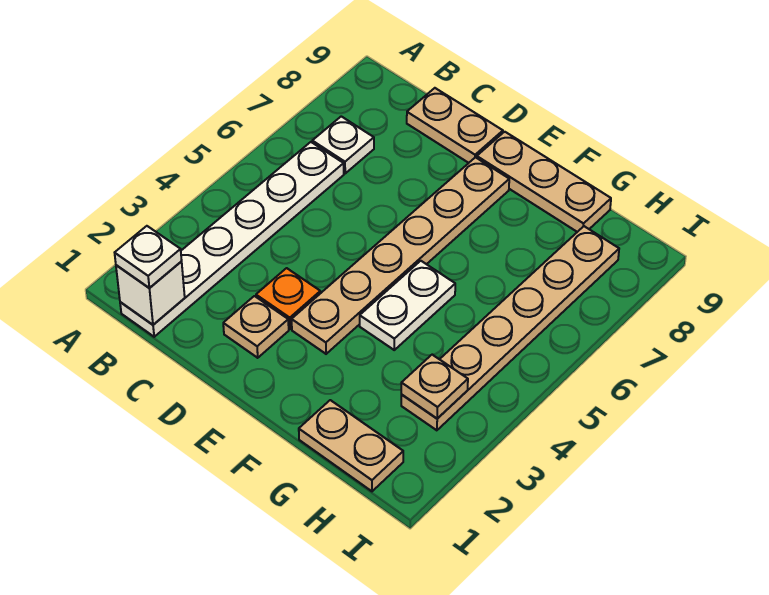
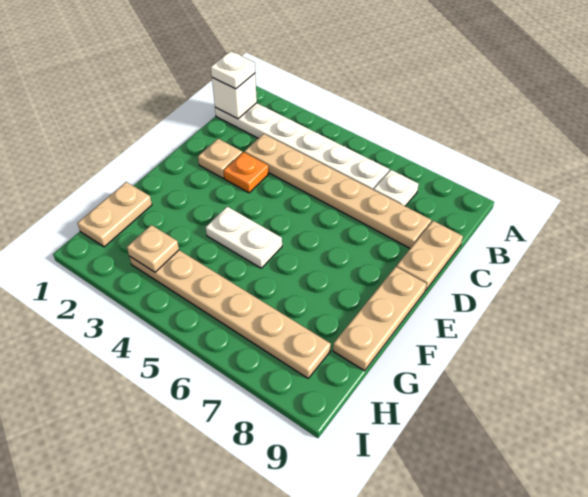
tan plate E3:E8 level 1 -> tan plate C3:C8 level 1

